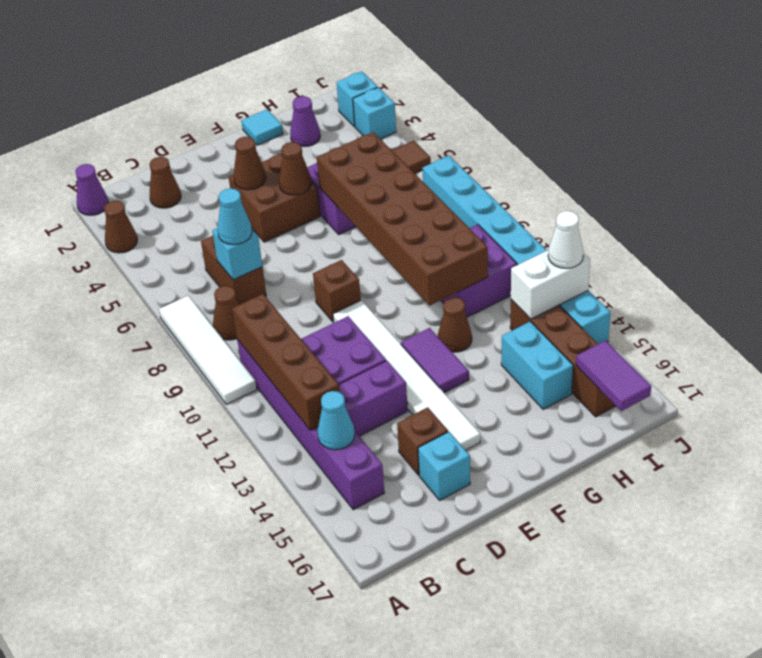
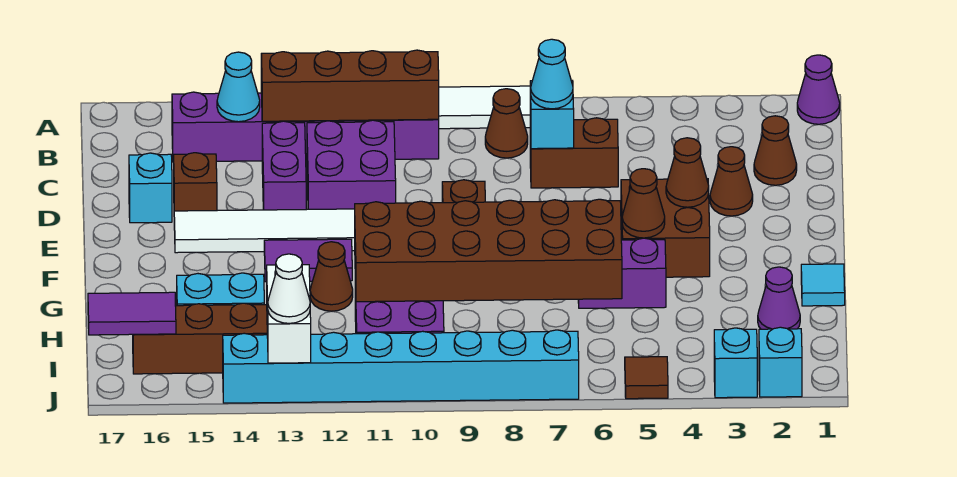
brown cone A3 level 1 -> brown cone D3 level 1

